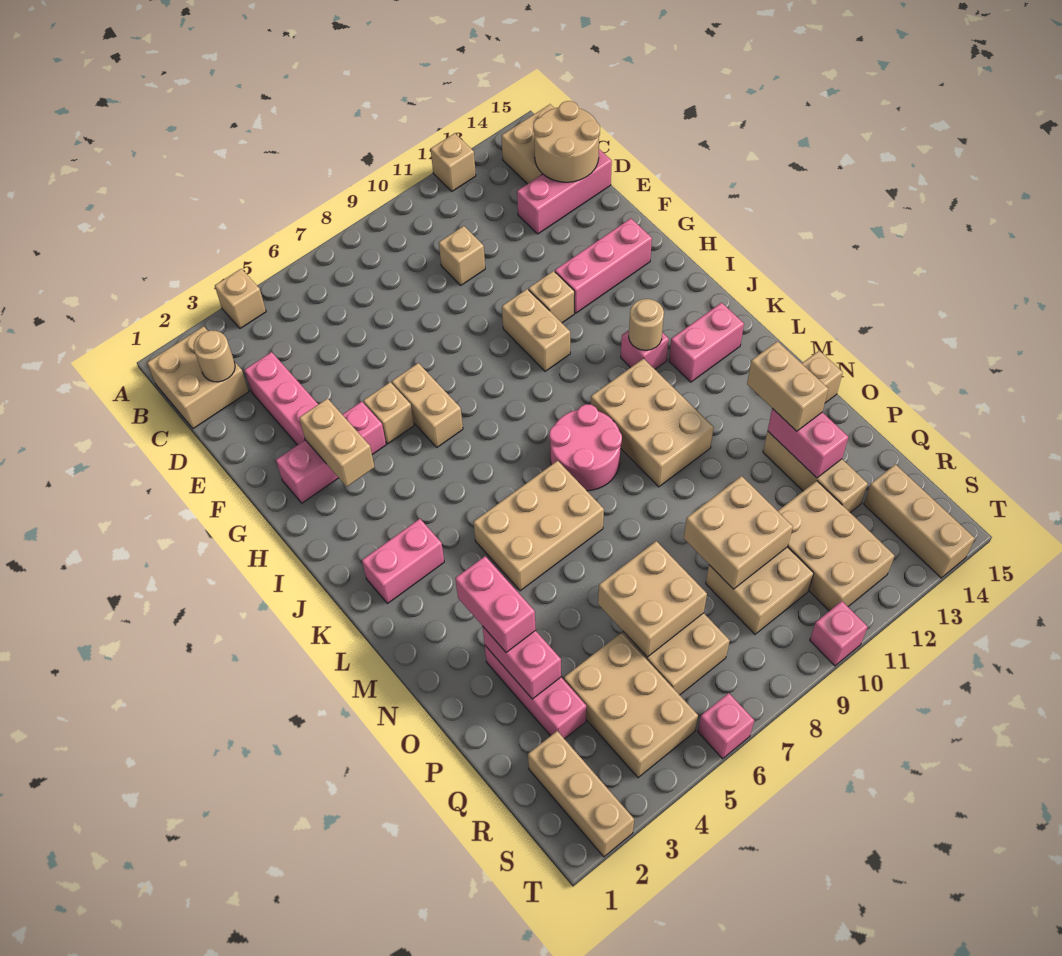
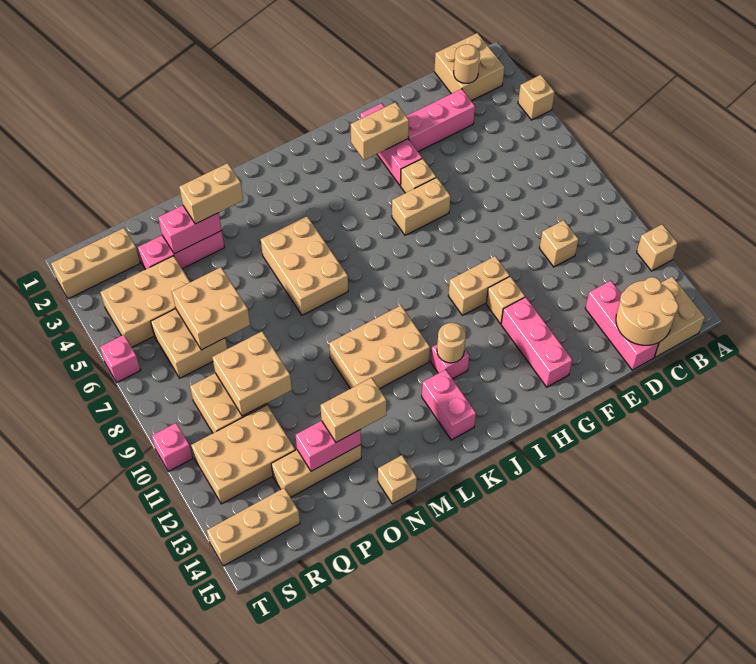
pink brick K2:K3 level 1 -> none
pink round brick K8:L9 level 1 -> none
pink brick N3:O3 level 3 -> tan brick N3:O3 level 3

